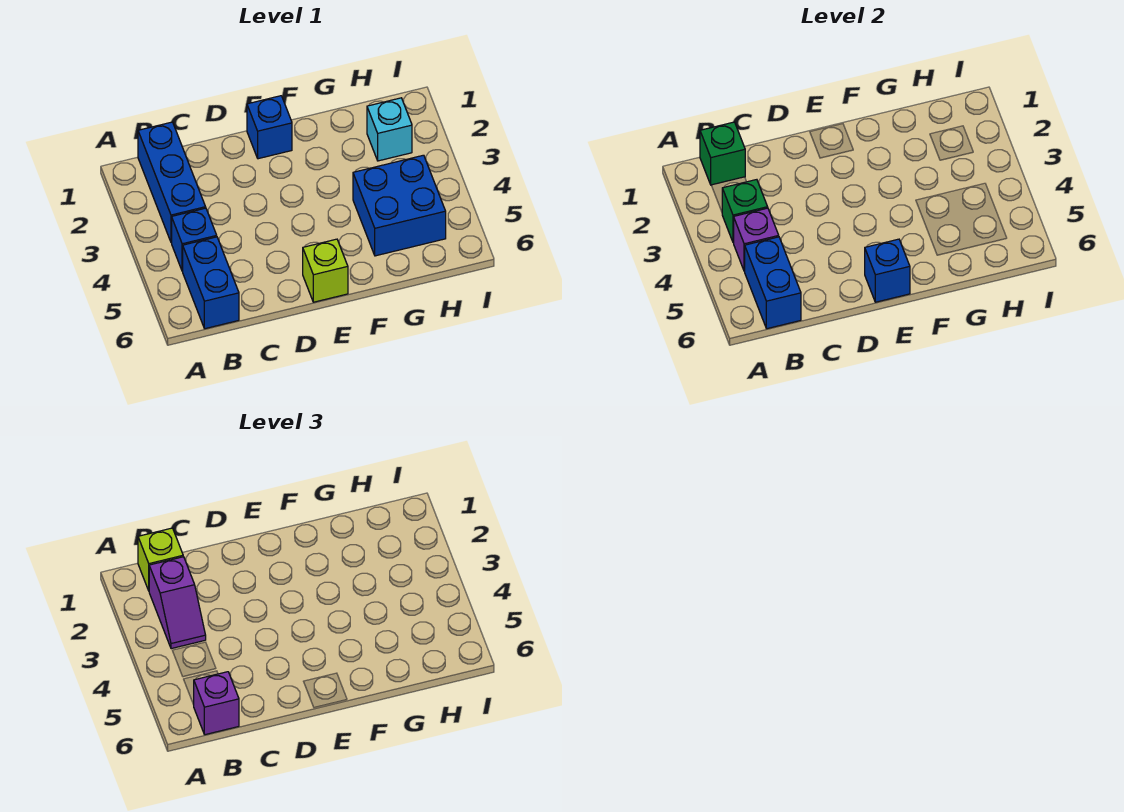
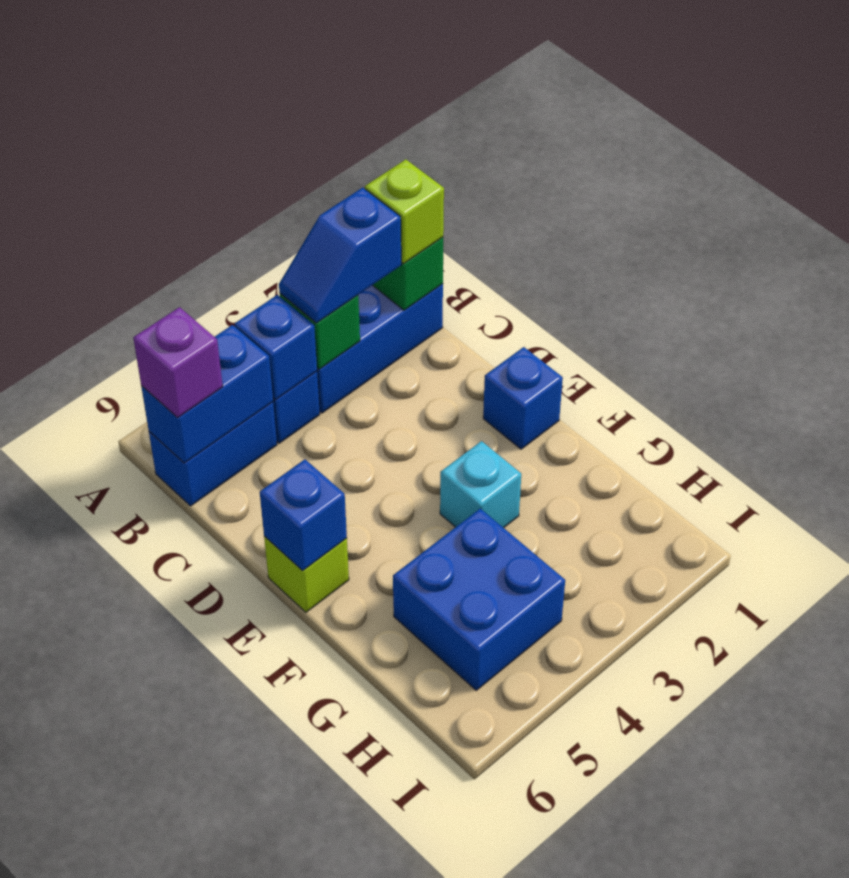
purple slope B2:B3 level 3 top 2 -> blue slope B2:B3 level 3 top 2
purple brick B4 level 2 -> blue brick B4 level 2
cyan brick H2 level 1 -> cyan brick F3 level 1

